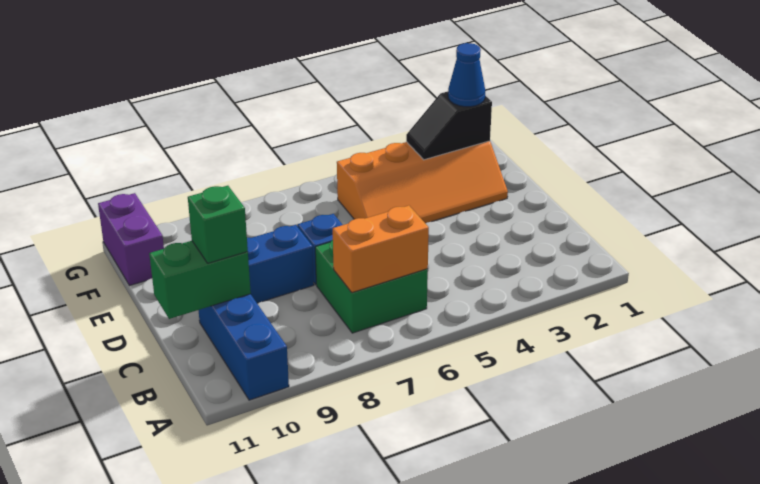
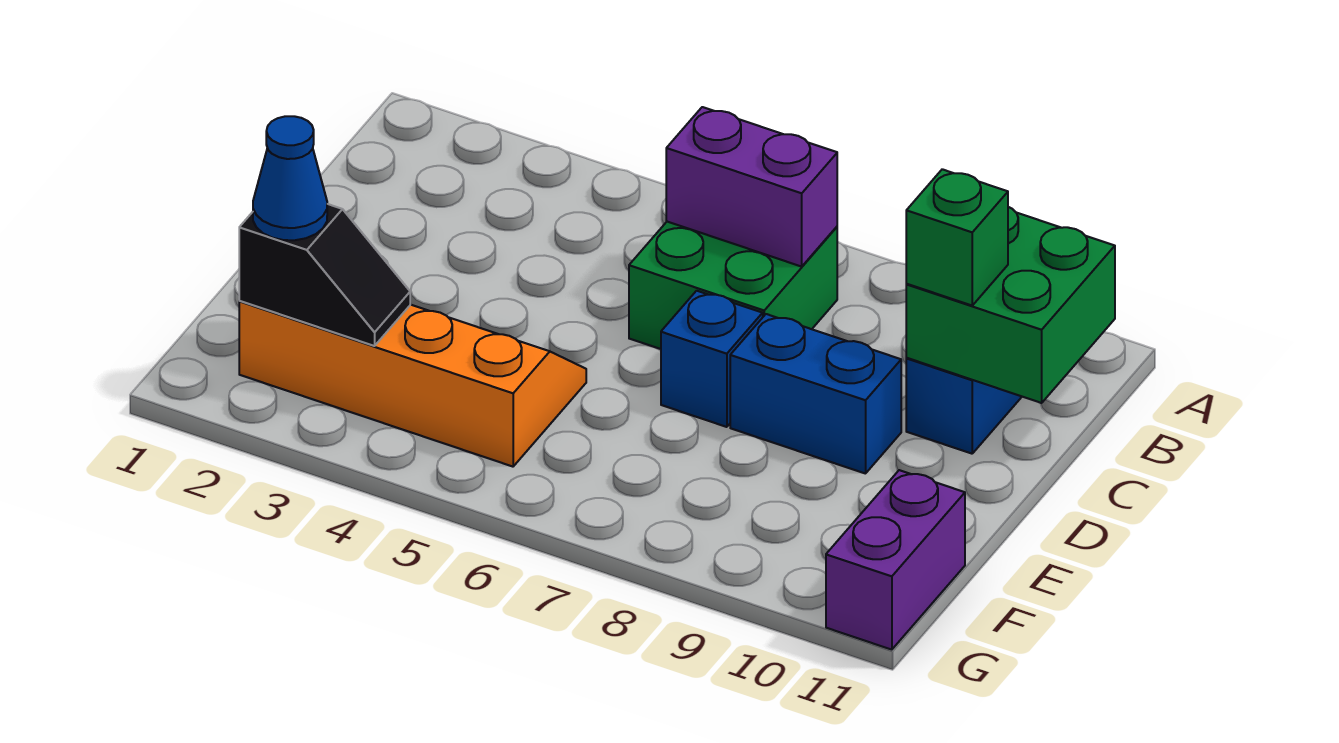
orange brick B6:B7 level 2 -> purple brick B6:B7 level 2
green brick C10:C11 level 2 -> green brick B10:C11 level 2

